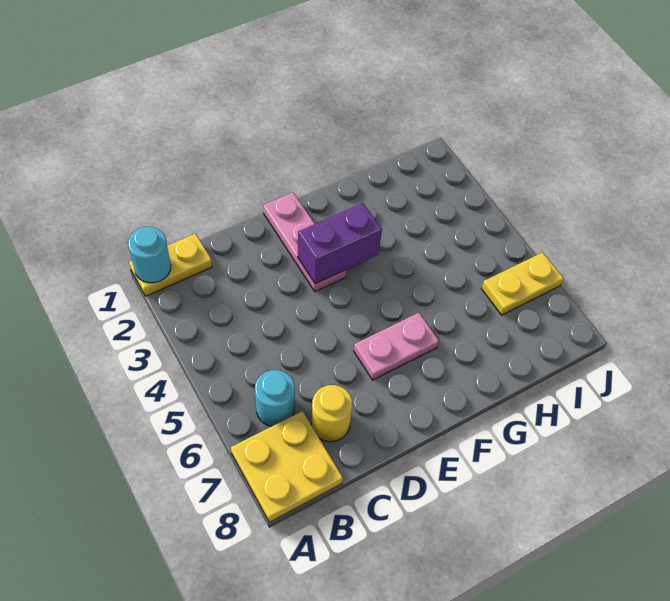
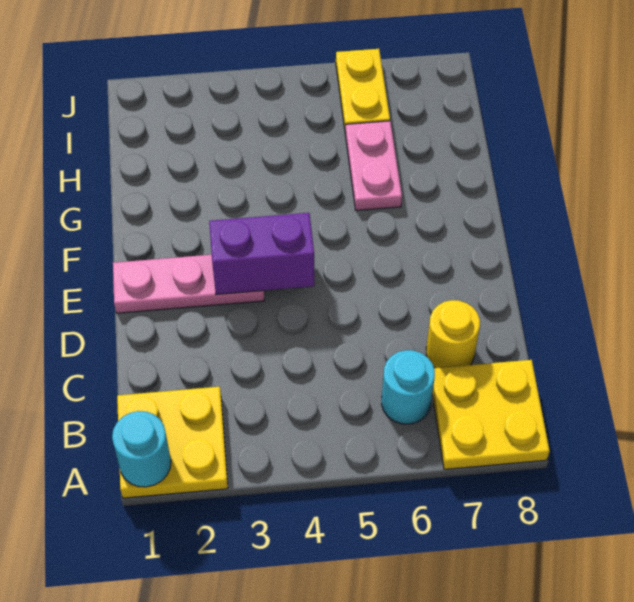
yellow plate A1:B1 level 1 -> yellow plate A1:B2 level 1
purple brick E3:F3 level 2 -> purple brick E3:E4 level 2
pink plate E6:F6 level 1 -> pink plate G6:H6 level 1

